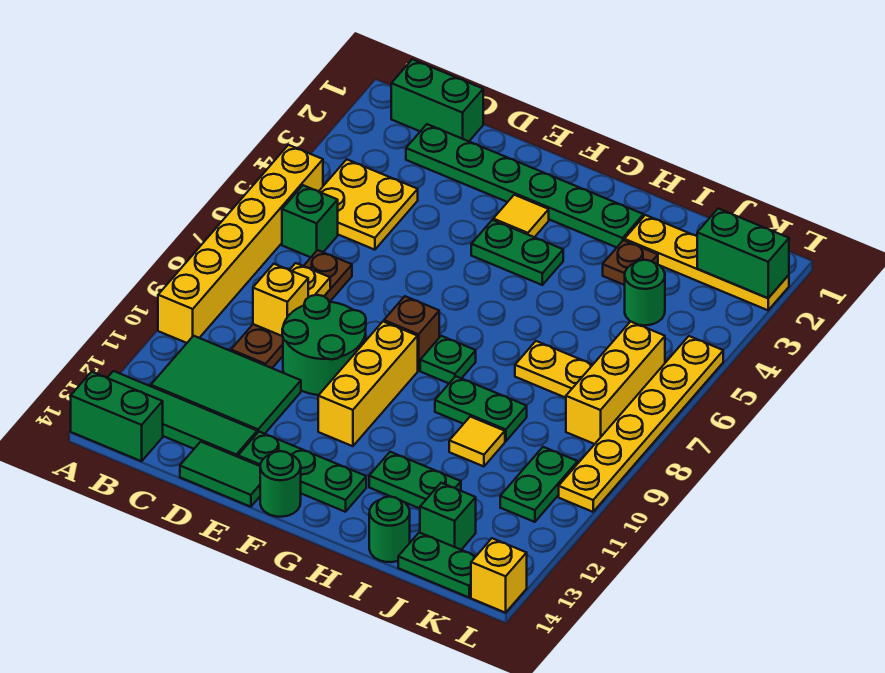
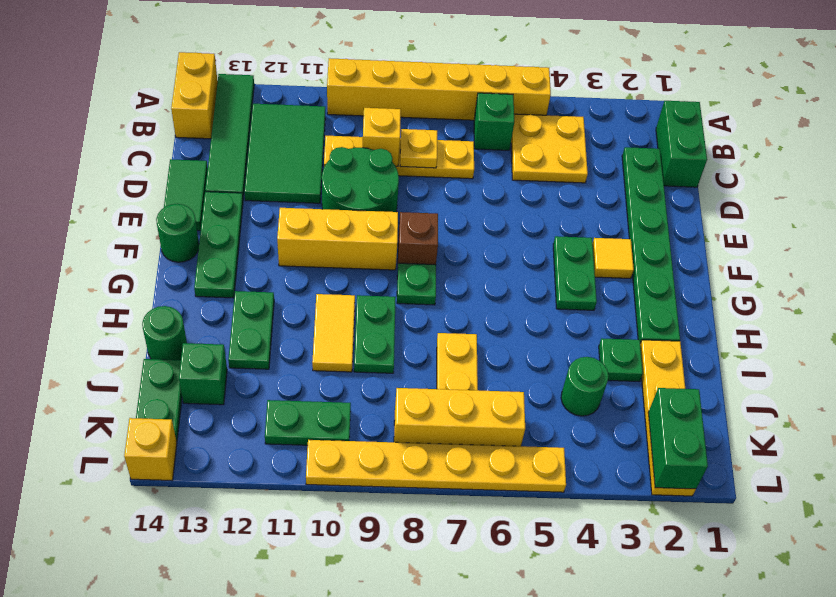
green brick A14:B14 level 1 -> yellow brick A14:B14 level 1
brown plate C7:C10 level 1 -> yellow plate C7:C10 level 1
brown plate I3 level 1 -> green plate I3 level 1
yellow tile I10 level 1 -> yellow tile H10:I10 level 1

